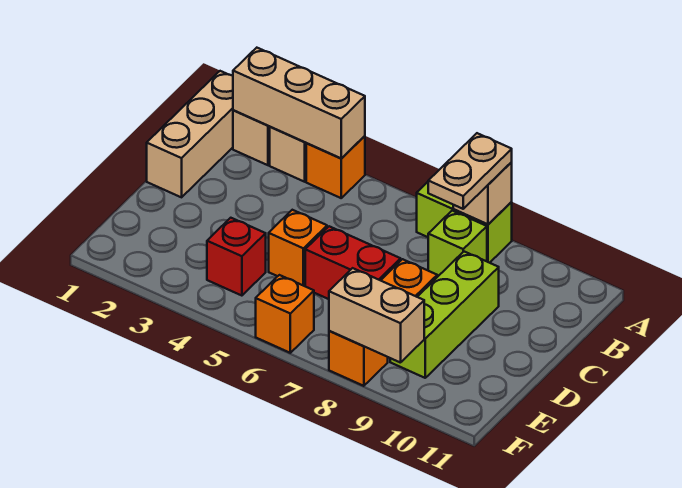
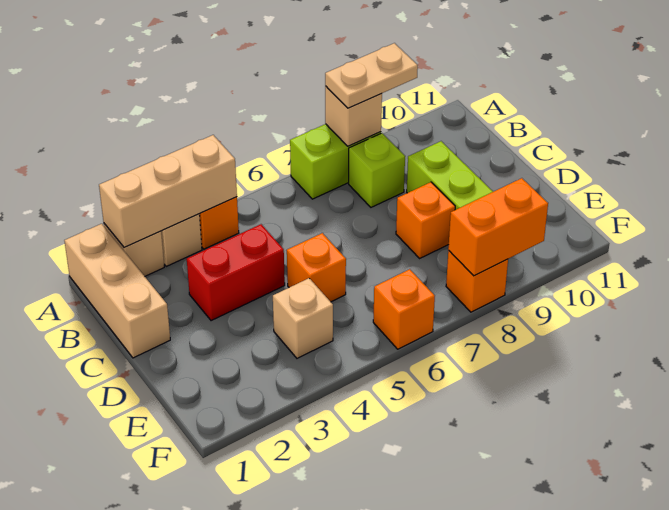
tan plate A8:B8 level 3 -> tan plate A8:A9 level 3
red brick D6:D7 level 1 -> red brick C3:C4 level 1
red brick E4 level 1 -> tan brick E4 level 1
tan brick F8:F9 level 2 -> orange brick F8:F9 level 2

